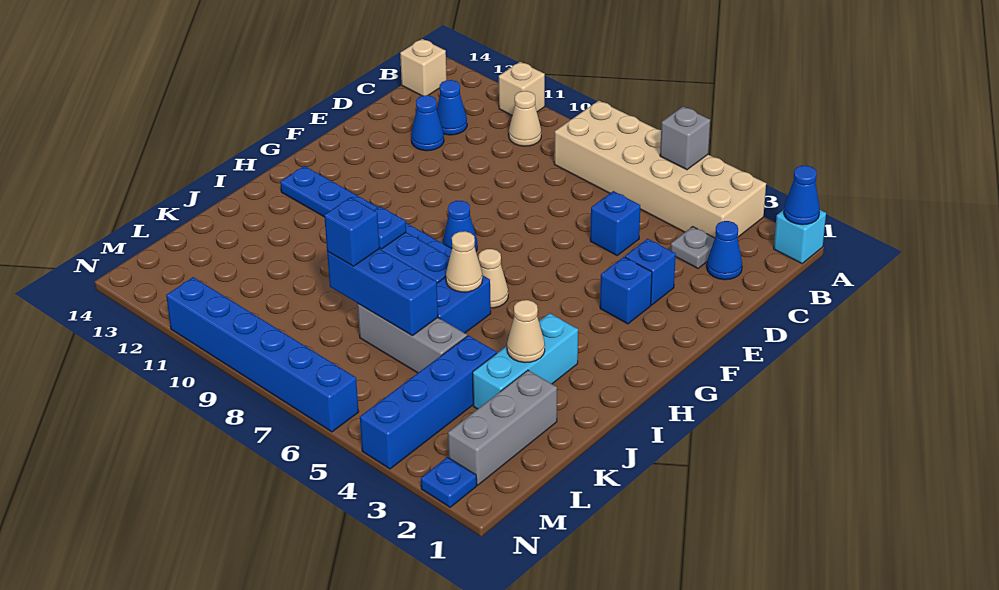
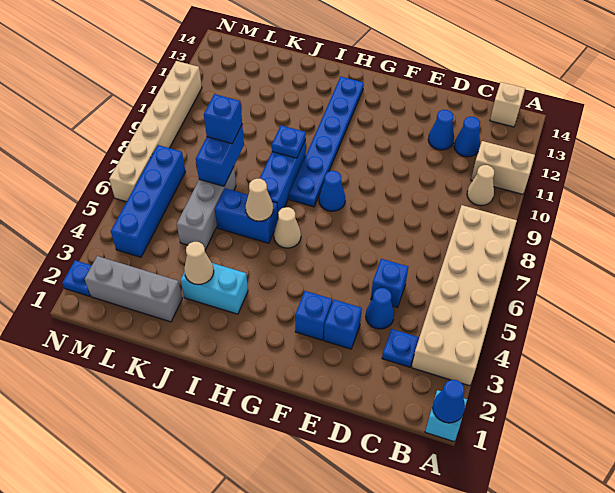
grey brick A5 level 2 -> none
tan brick A11 level 1 -> tan brick A11:B11 level 1
blue cone C2 level 1 -> blue cone D4 level 1
grey plate C3 level 1 -> blue plate C3 level 1
cyan brick I3:K3 level 1 -> cyan brick I3:J3 level 1
blue brick K4:N4 level 1 -> blue brick M4:M7 level 1
blue brick K6:K8 level 2 -> blue brick K7:K8 level 2
blue brick N6:N11 level 1 -> tan brick N6:N11 level 1

